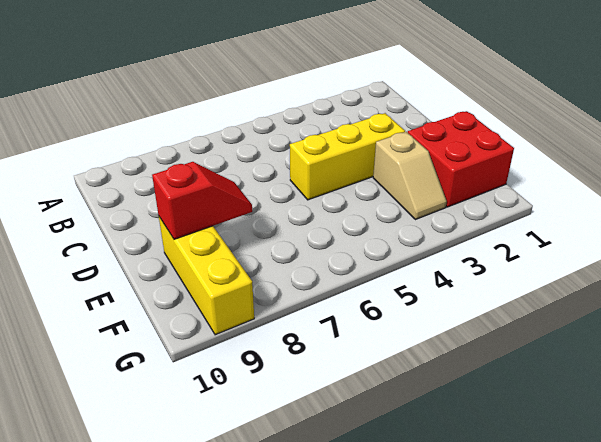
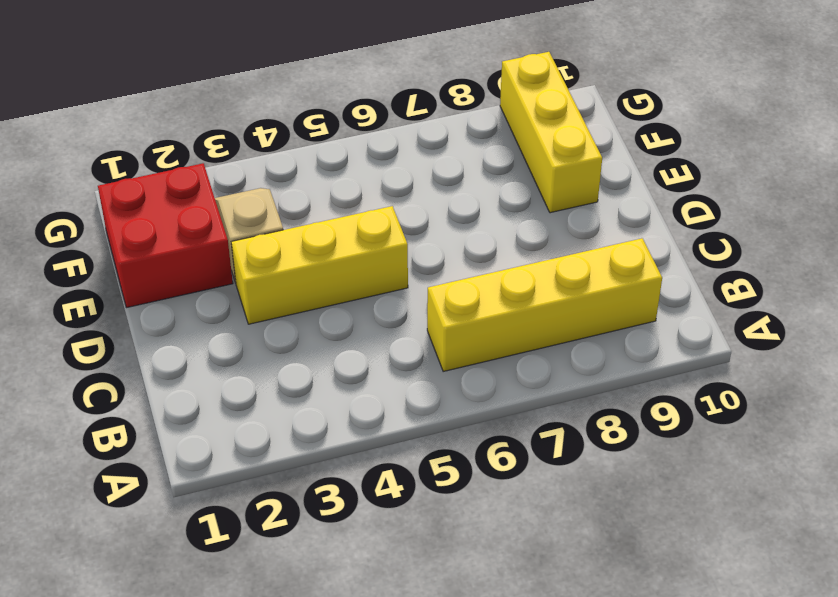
none -> yellow brick B6:B9 level 1
red slope E8:E9 level 2 top 9 -> none

